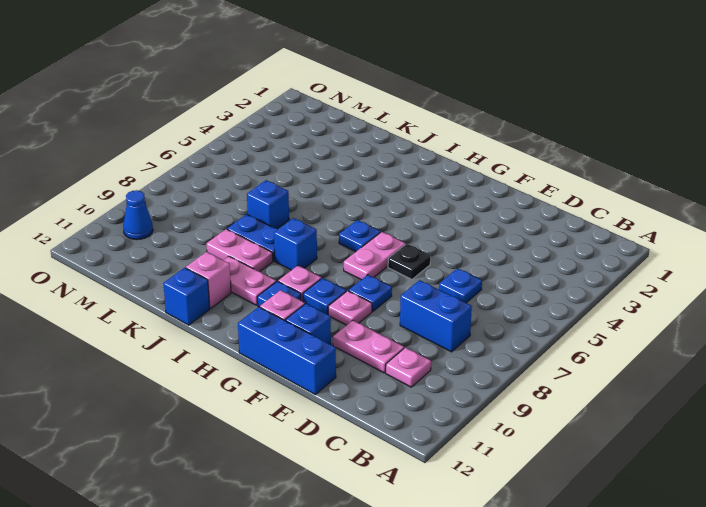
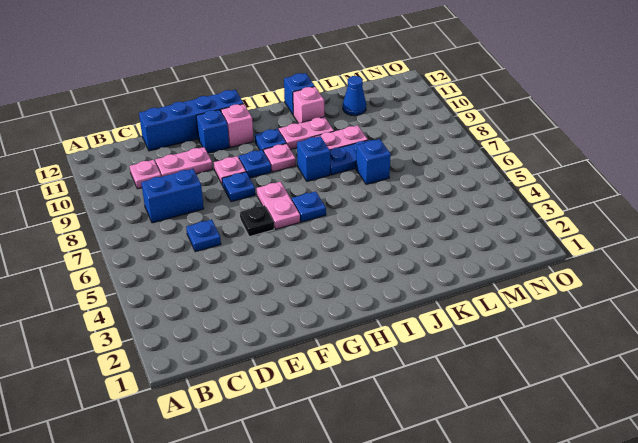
blue brick E12:G12 level 1 -> blue brick D12:G12 level 1
blue cone N10 level 1 -> blue cone L11 level 1

